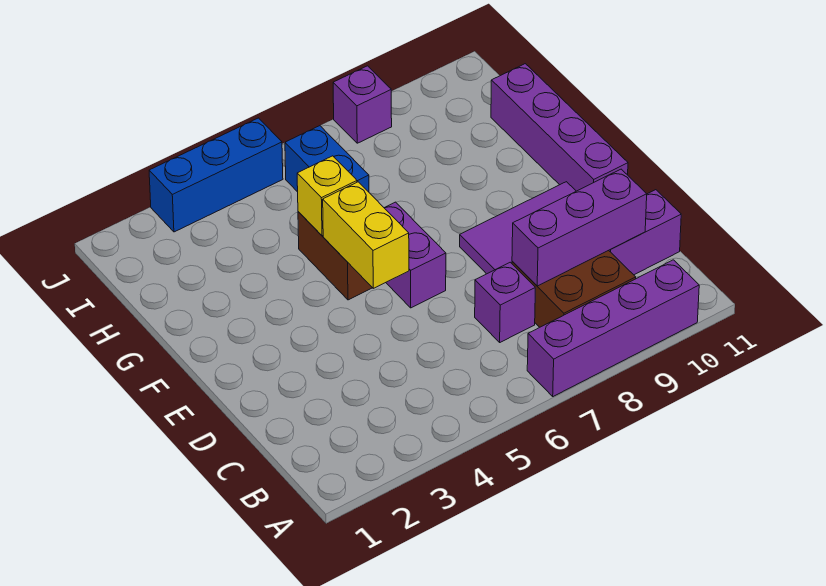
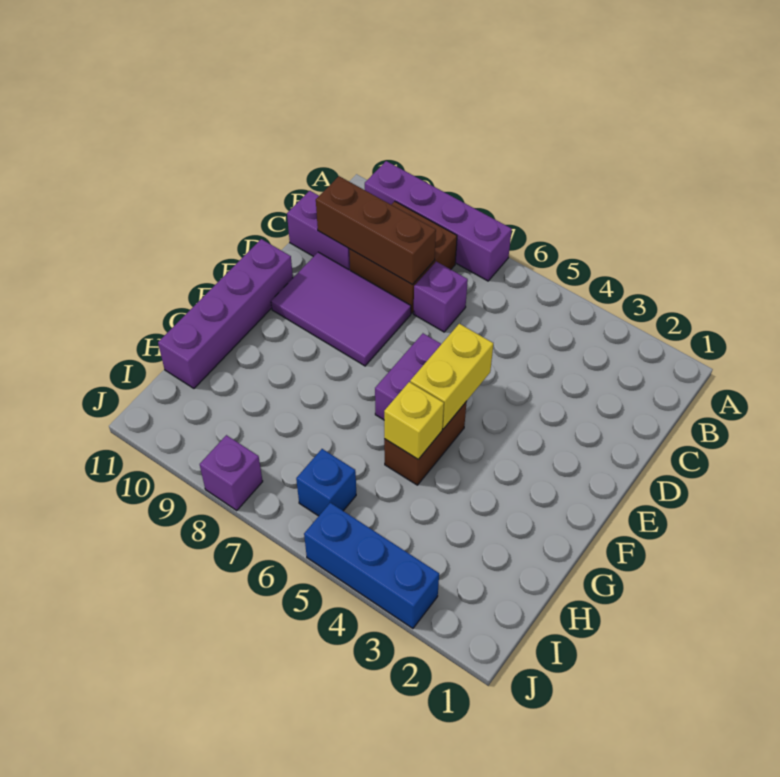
purple brick C8:C10 level 2 -> brown brick C8:C10 level 2
blue brick H6:I6 level 1 -> blue brick I6 level 1

